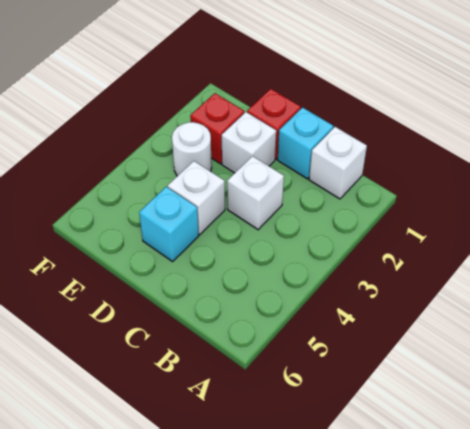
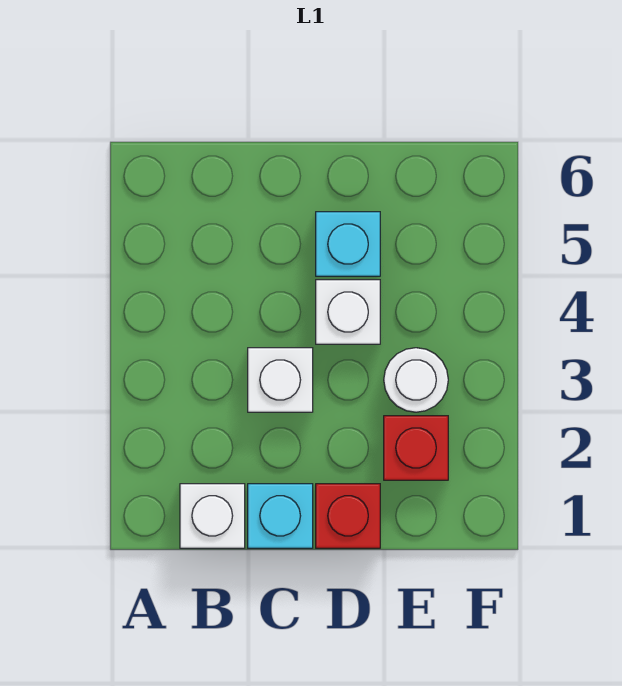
white brick D2 level 1 -> none

